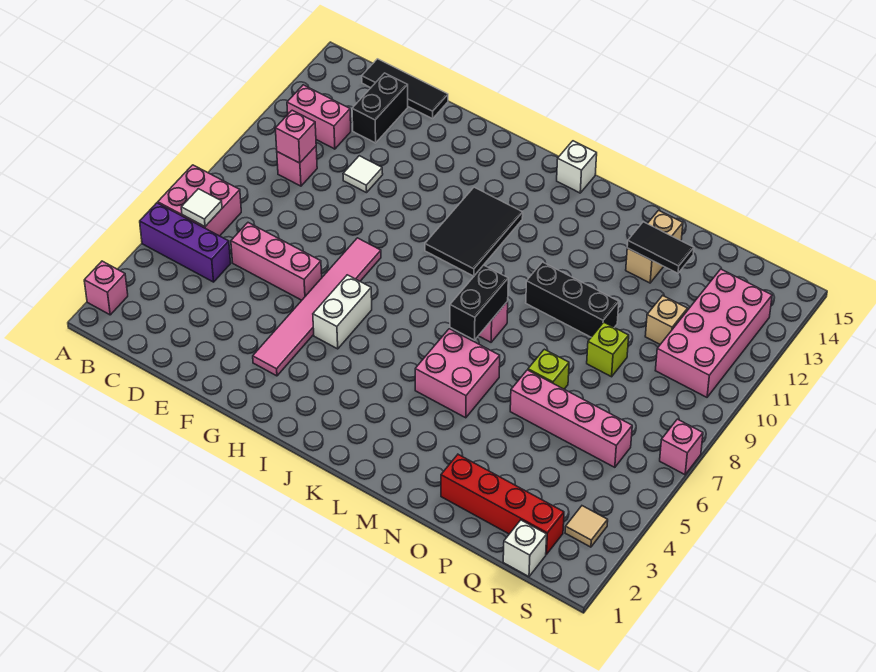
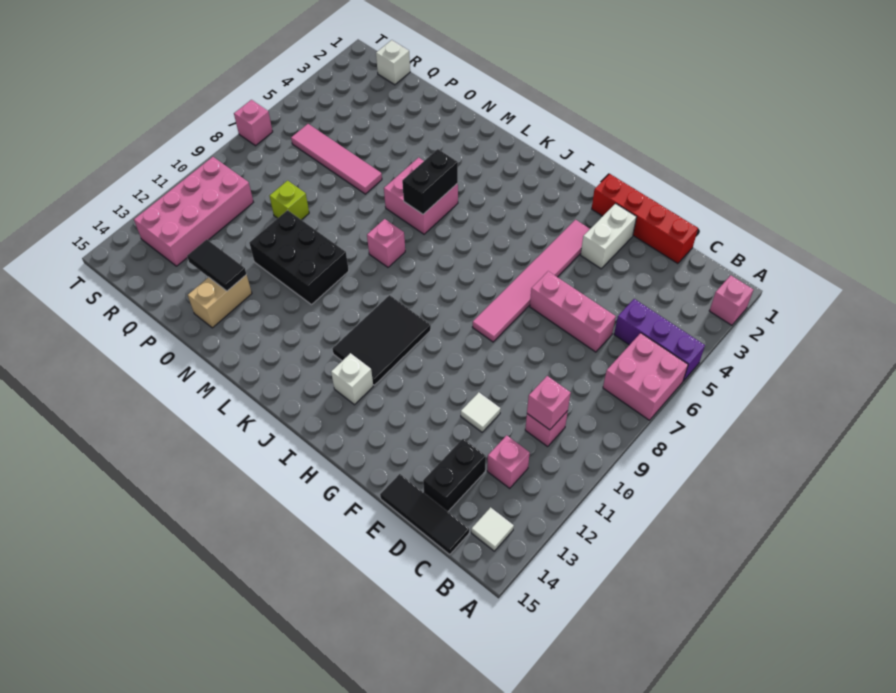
white tile B6 level 2 -> white tile B14 level 1
pink brick B12:C12 level 1 -> pink brick C12 level 1
white brick H5:H6 level 1 -> white brick F2:F3 level 1
white brick K15 level 1 -> white brick I13 level 1
black brick L7:L8 level 2 -> black brick L5:L6 level 2
black brick M10:O10 level 1 -> black brick M10:O11 level 1
red brick O2:R2 level 1 -> red brick D1:G1 level 1
pink brick O6:R6 level 1 -> pink tile O6:R6 level 1
lime brick O7 level 1 -> none
tan brick Q11 level 1 -> none
tan tile S3 level 1 -> none

